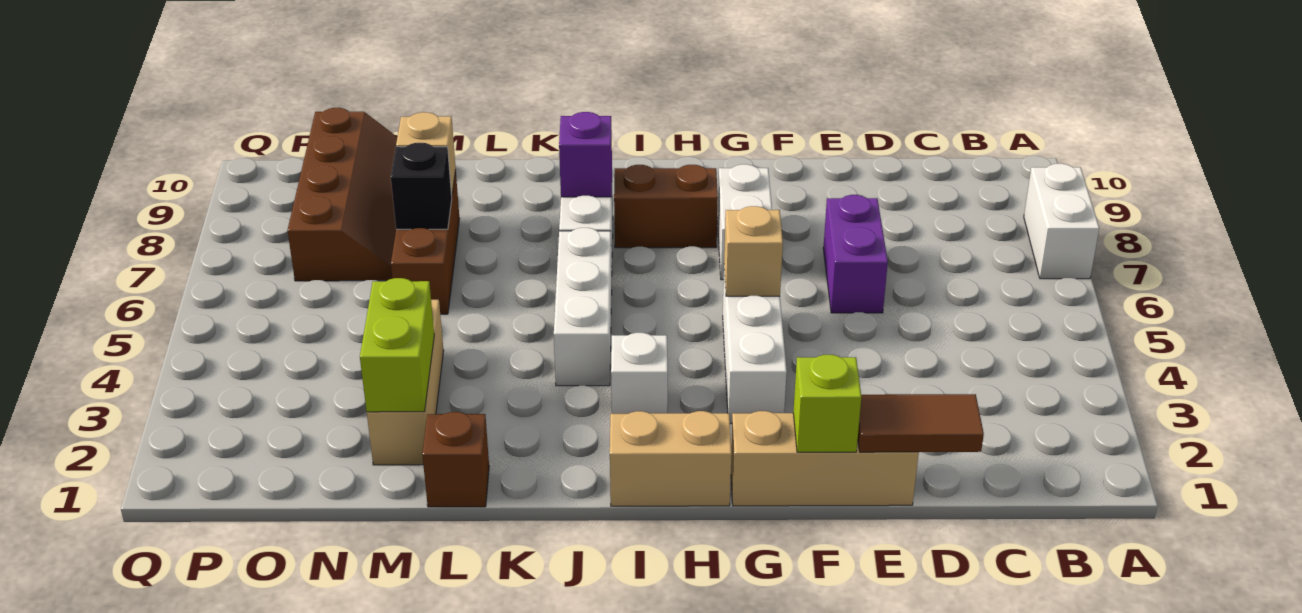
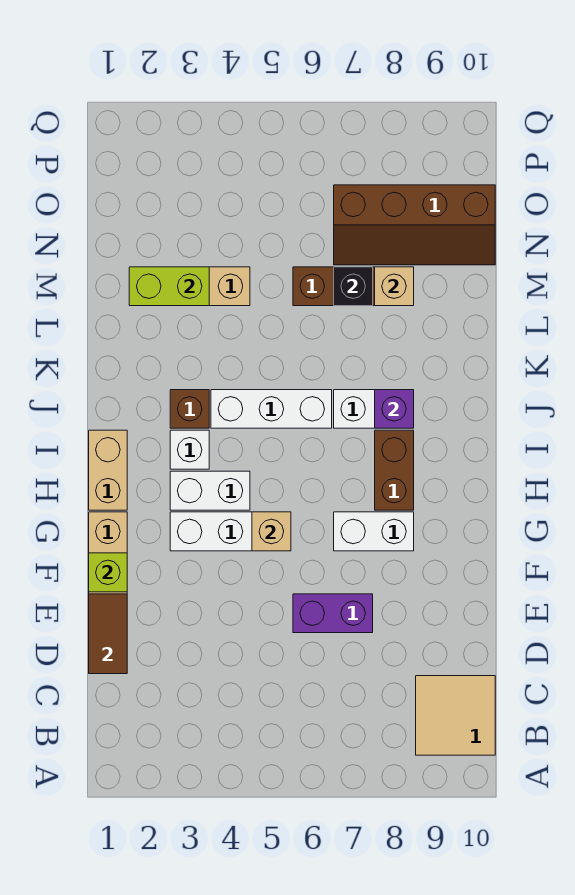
white brick A7:A8 level 1 -> white brick H3:H4 level 1
none -> tan tile B9:C10 level 1
brown brick L1 level 1 -> brown brick J3 level 1

